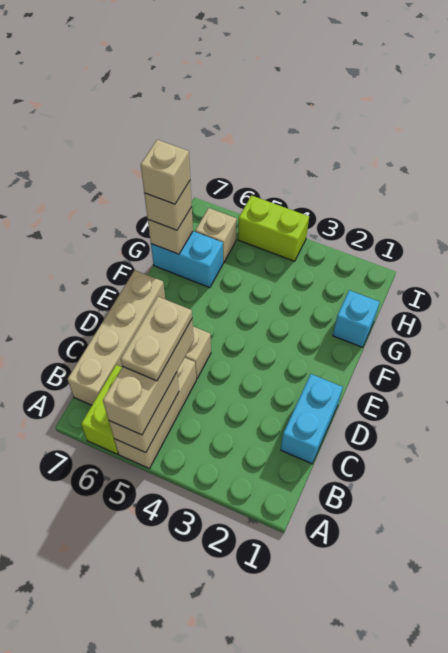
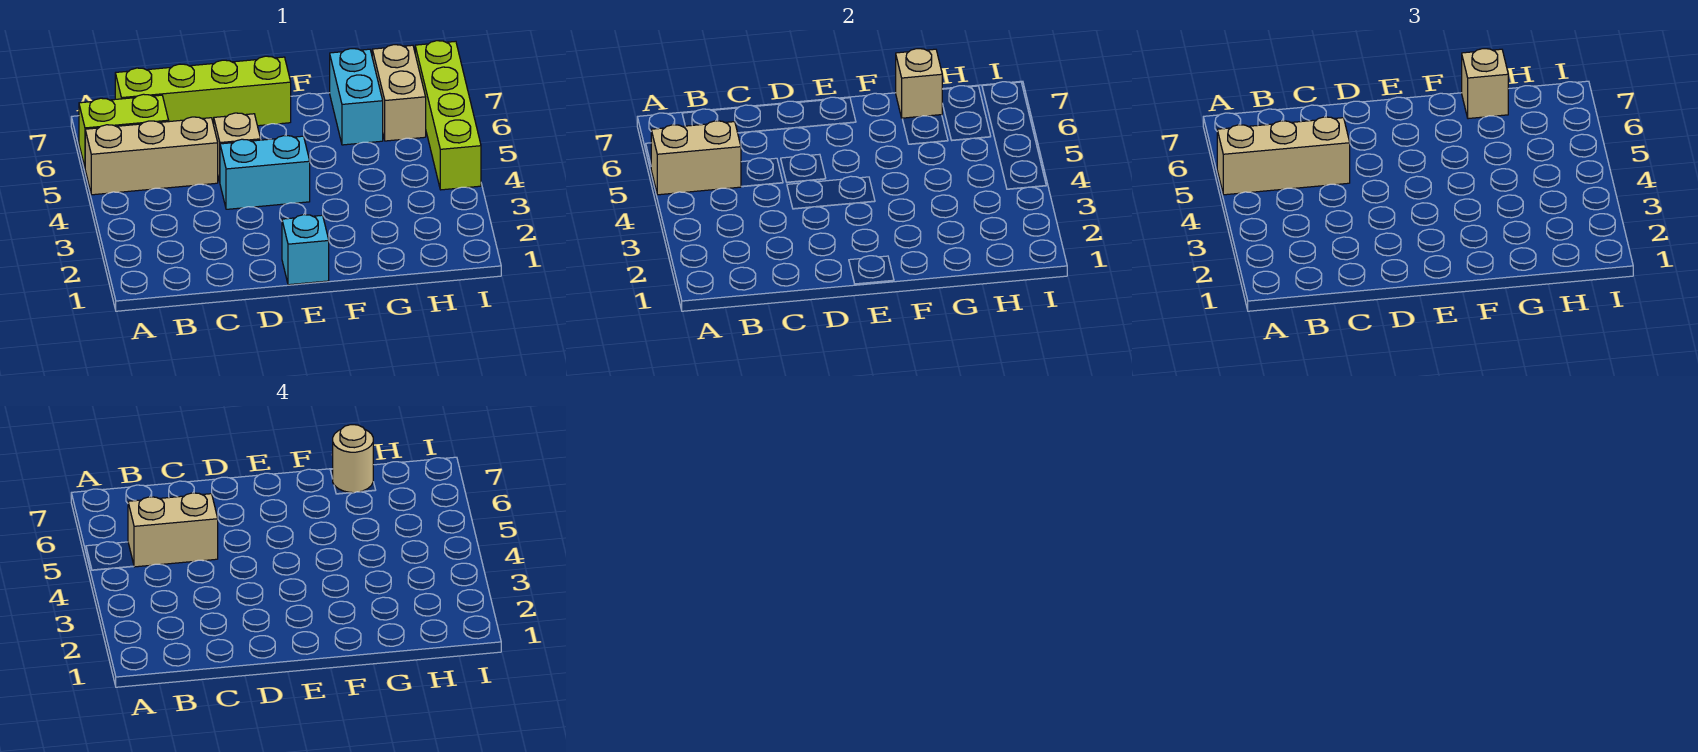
tan plate B5:C5 level 4 -> tan brick B5:C5 level 4
tan brick B7:E7 level 1 -> lime brick B7:E7 level 1
cyan brick C1:D1 level 1 -> cyan brick D4:E4 level 1
cyan brick G1 level 1 -> cyan brick E1 level 1
tan brick G7 level 4 -> tan round brick G7 level 4
tan brick H6 level 1 -> tan brick H6:H7 level 1
lime brick I4:I5 level 1 -> lime brick I4:I7 level 1

